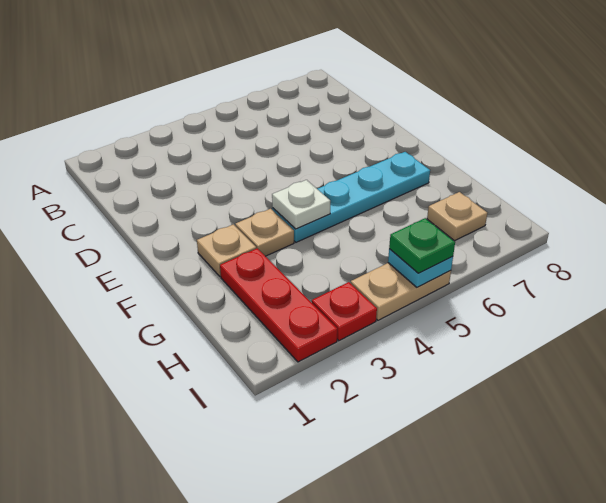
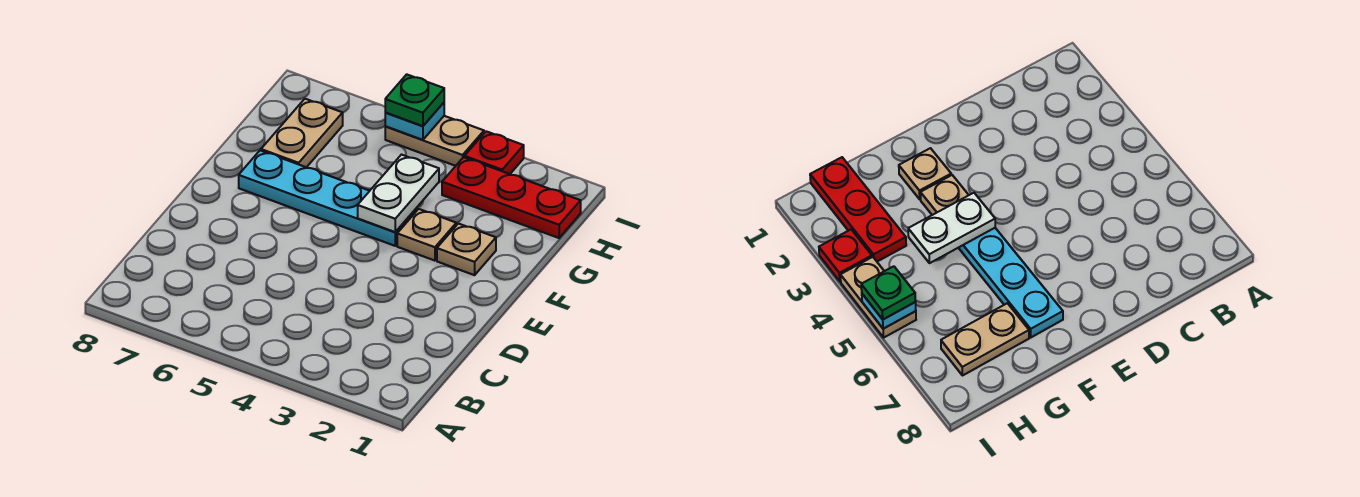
white plate F4 level 2 -> white plate F4:G4 level 2
red plate G2:I2 level 1 -> red plate H1:H3 level 1
tan plate H7 level 1 -> tan plate G7:H7 level 1

